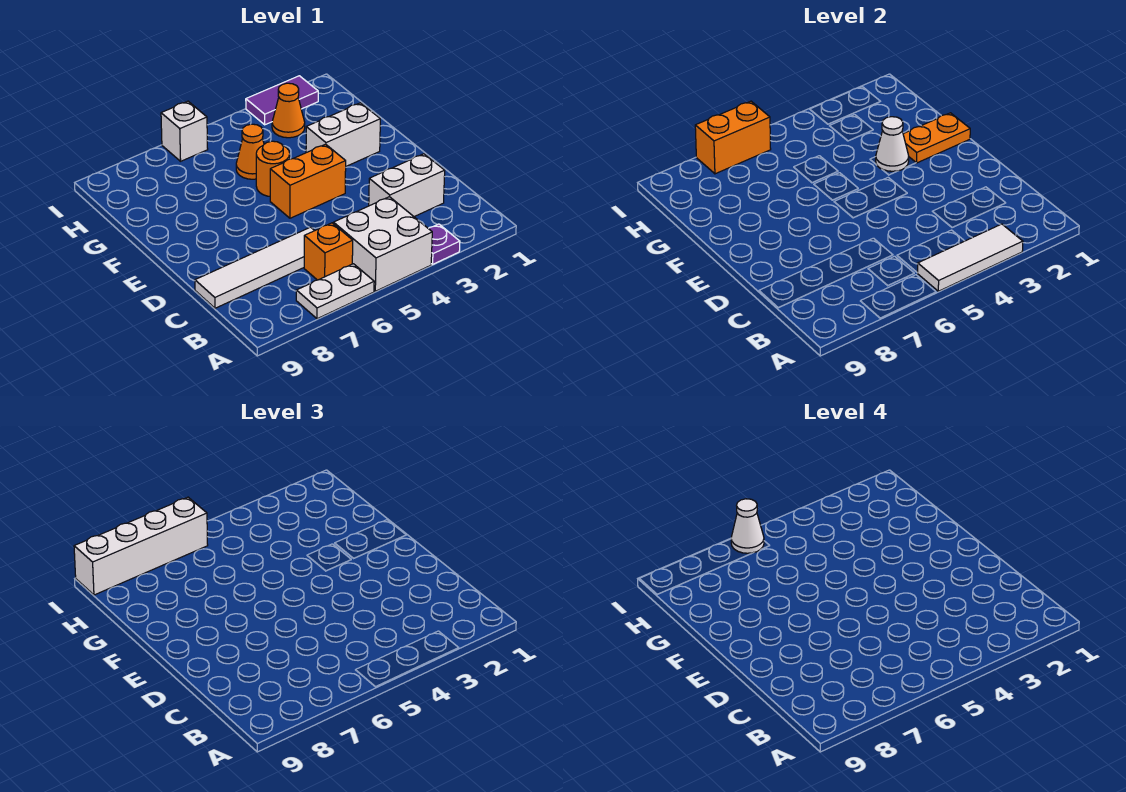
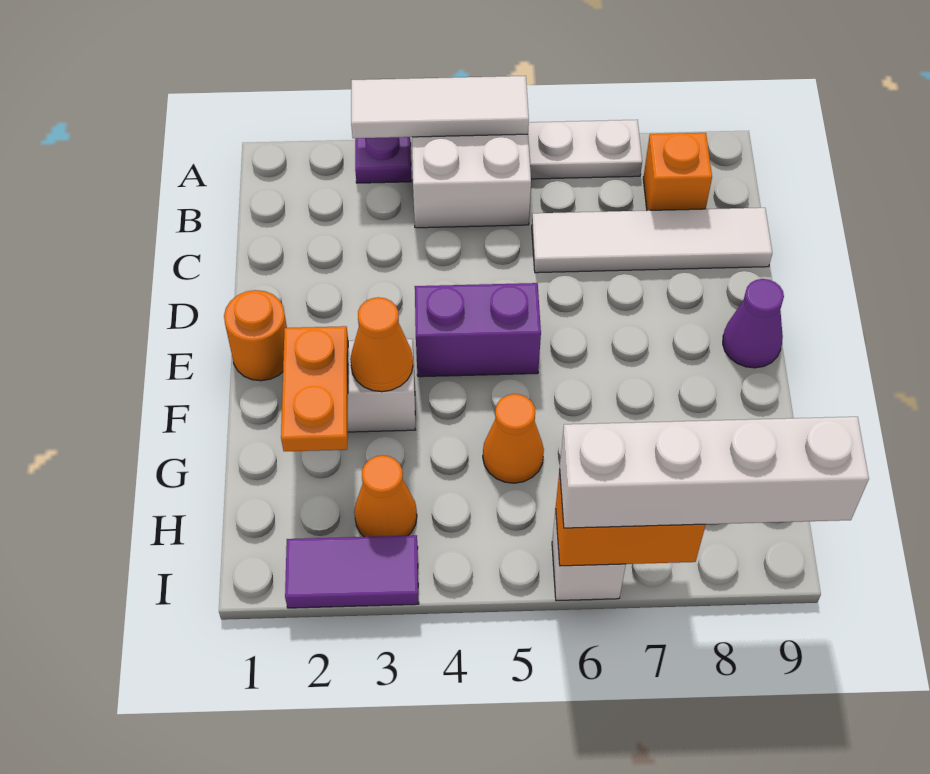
orange brick B6 level 1 -> orange brick B8 level 1
white brick C2:C3 level 1 -> none
orange brick E4:E5 level 1 -> purple brick E4:E5 level 1
none -> purple cone E9 level 1
orange plate F1:F2 level 2 -> orange plate F2:G2 level 2
white cone F3 level 2 -> orange cone F3 level 2
orange round brick F5 level 1 -> orange round brick E1 level 1
white cone I6 level 4 -> none

